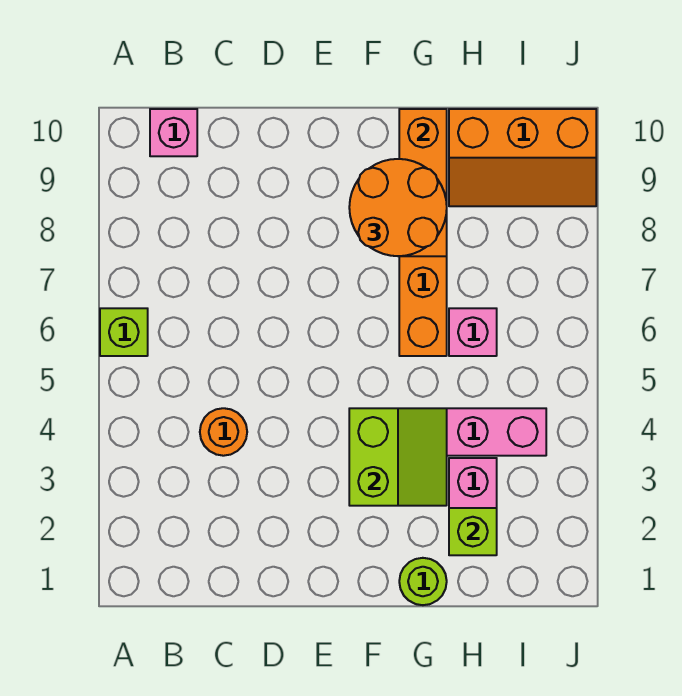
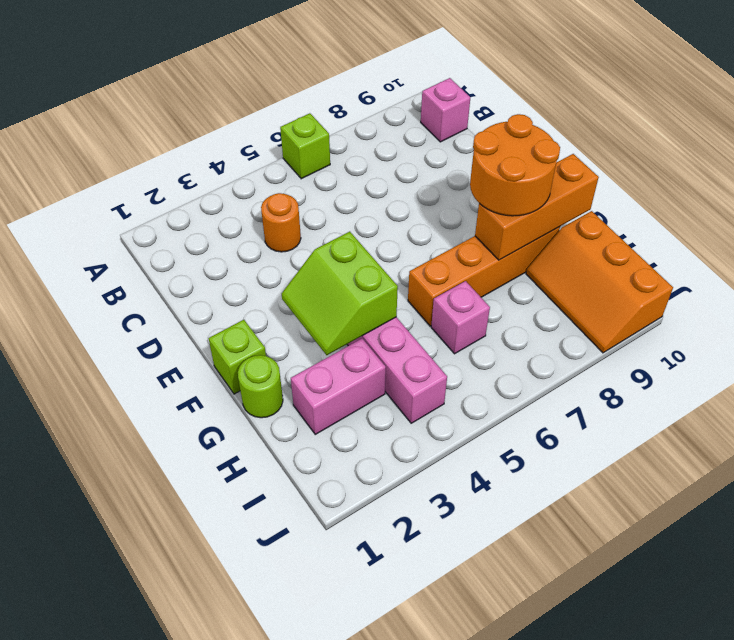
lime slope F3:G4 level 2 top F -> lime slope F3:G4 level 2 top 4
lime brick H2 level 2 -> lime brick F1 level 1

